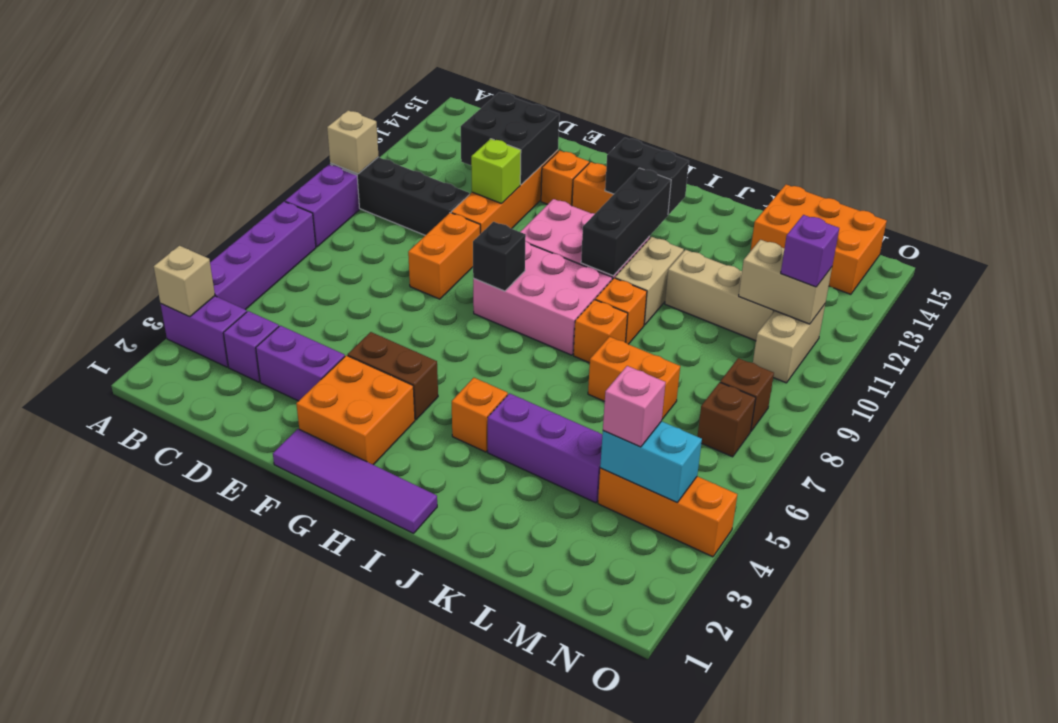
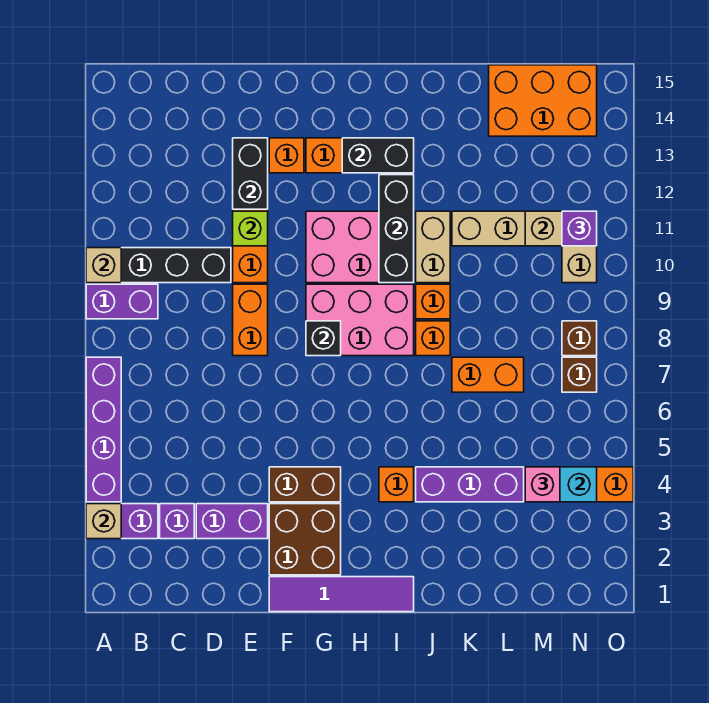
purple brick A8:A9 level 1 -> purple brick A9:B9 level 1
black brick D12:E13 level 2 -> black brick E12:E13 level 2
orange brick F2:G3 level 1 -> brown brick F2:G3 level 1

